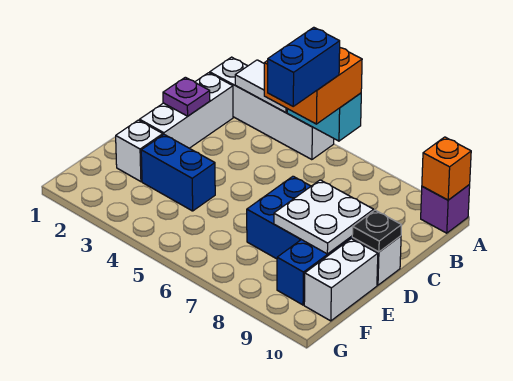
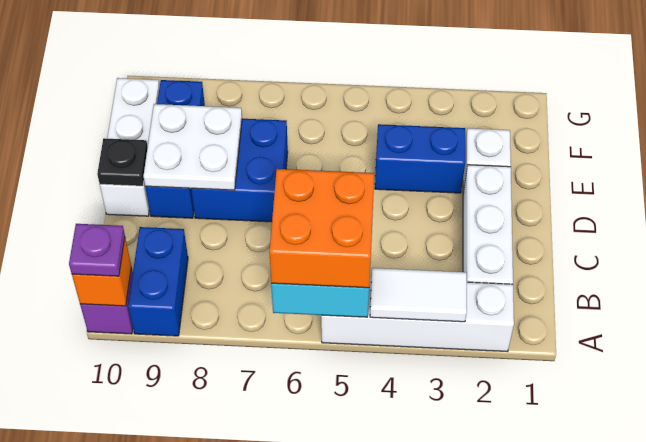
blue brick B6:C6 level 4 -> blue brick A9:B9 level 1
purple plate C2 level 2 -> purple plate A10 level 3

